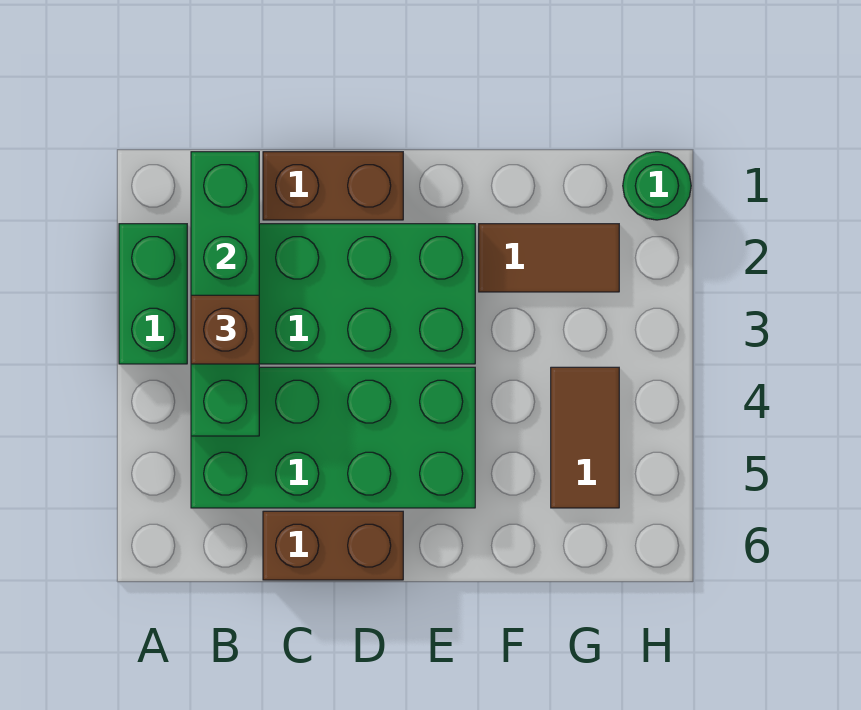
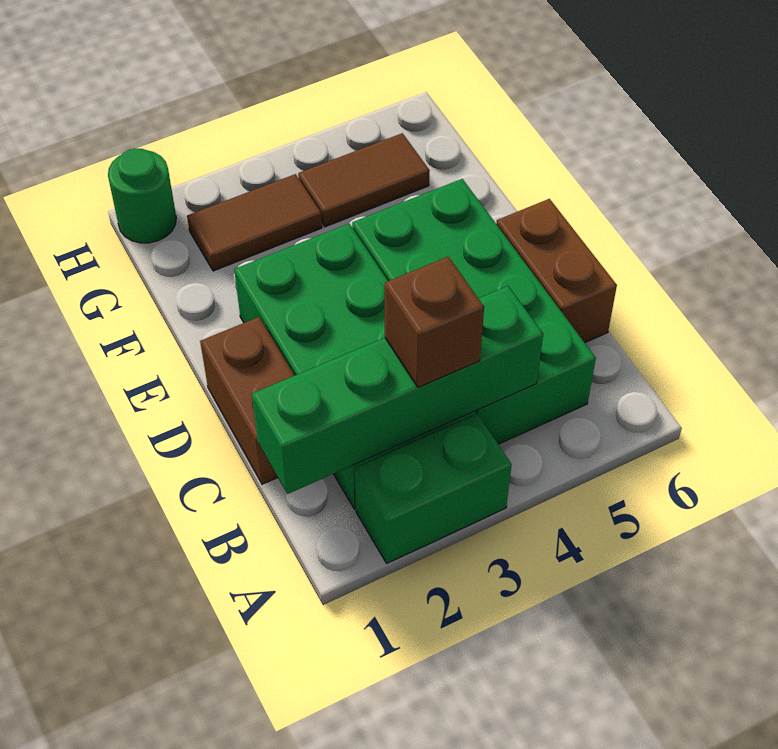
brown tile F2:G2 level 1 -> brown tile G2:G3 level 1

